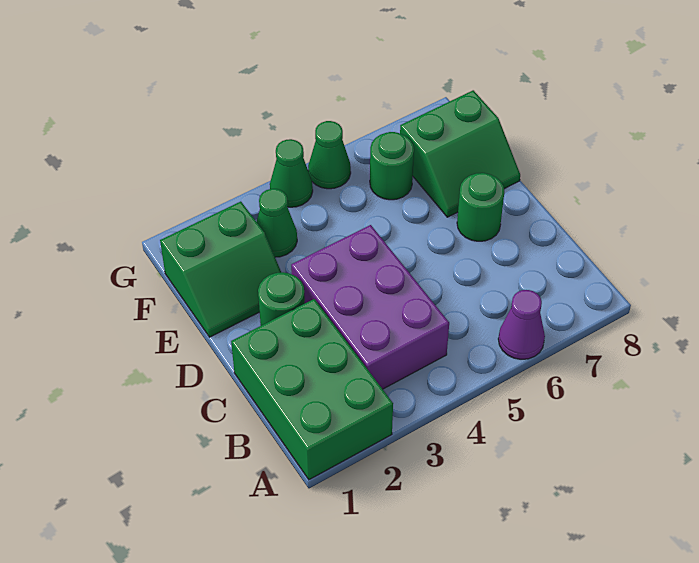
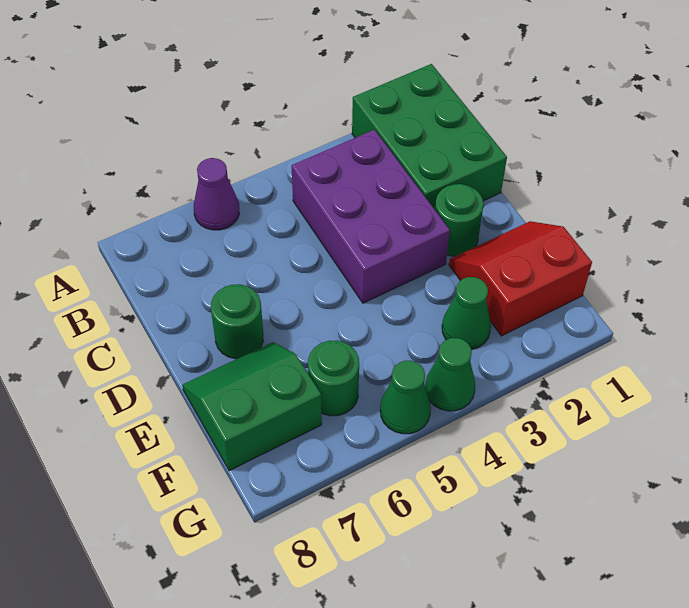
green slope E1:F2 level 1 top F -> red slope E1:F2 level 1 top F

